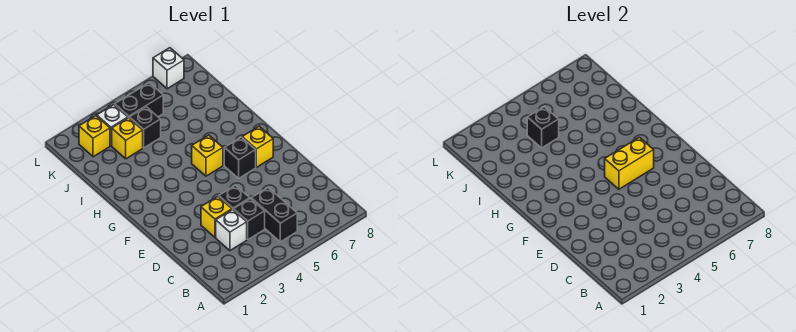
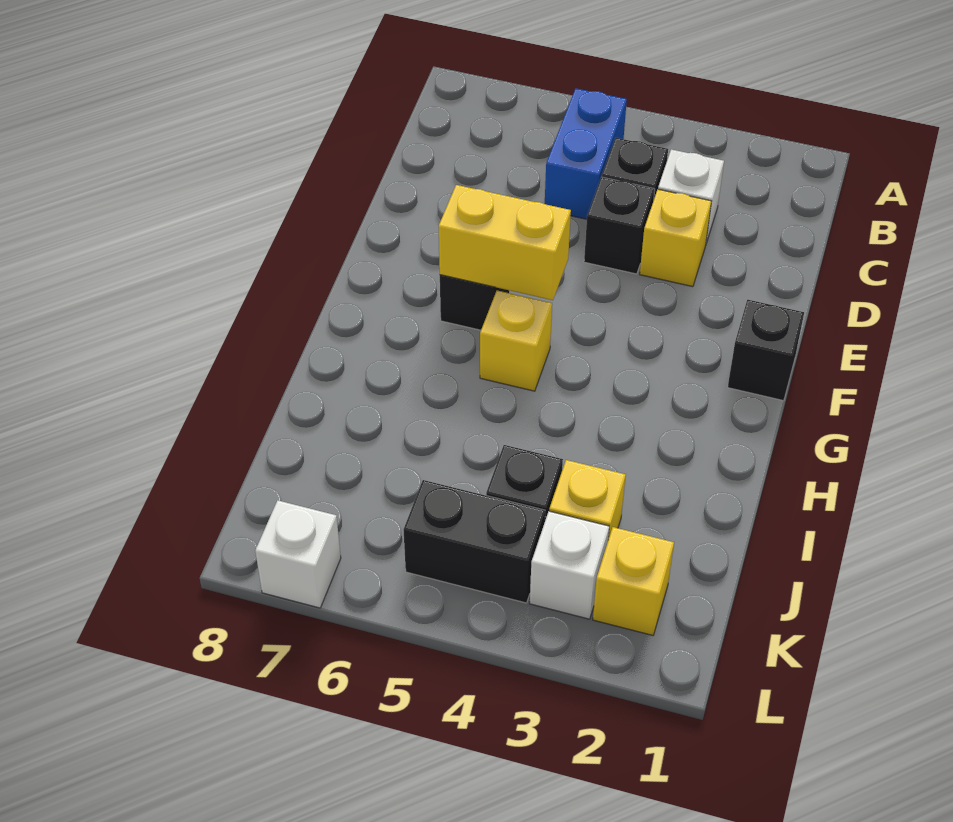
black brick B5:C5 level 1 -> blue brick B5:C5 level 1
yellow brick F7 level 1 -> none
black brick J4 level 2 -> black brick F1 level 1

